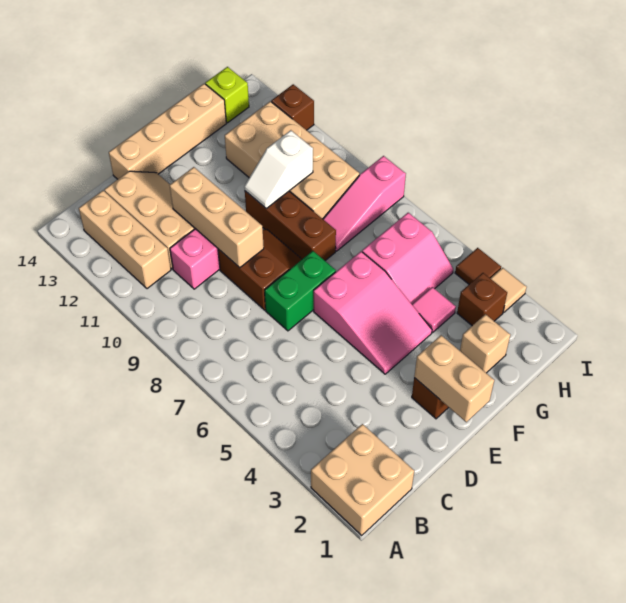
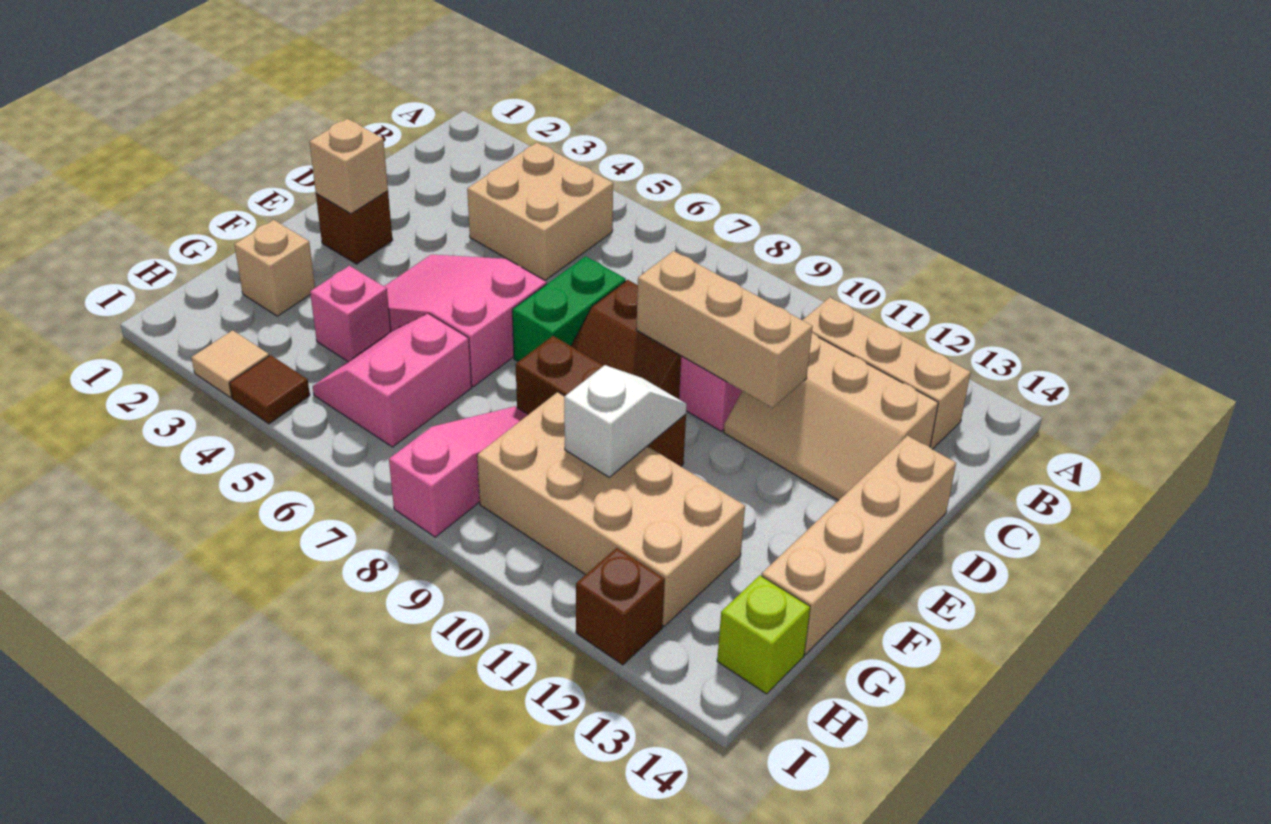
tan brick A1:B2 level 1 -> tan brick B4:C5 level 1
tan brick E1:E2 level 2 -> tan brick E2 level 2
pink tile G4 level 1 -> pink brick G4 level 1
brown brick H3 level 1 -> none

